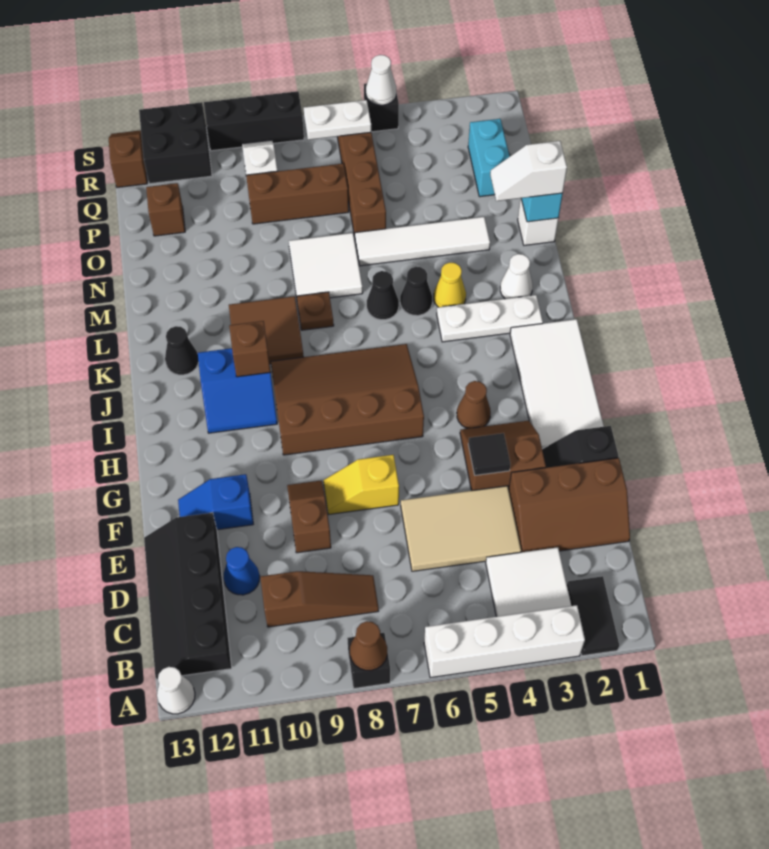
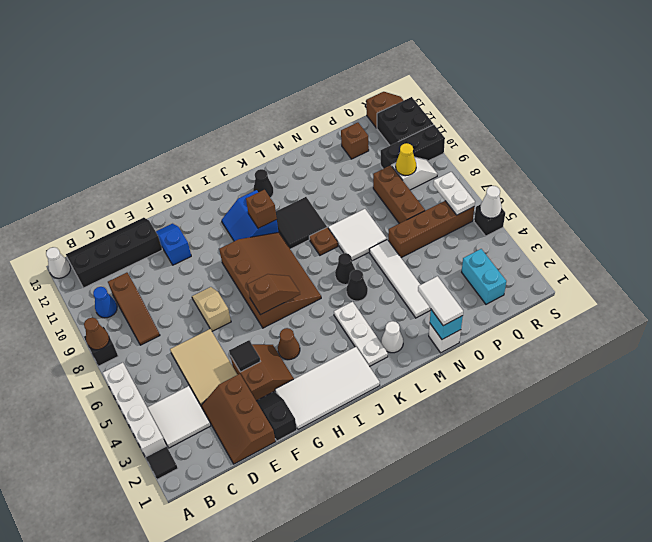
black tile A2:B2 level 1 -> black tile A2 level 1
blue cone D11 level 1 -> blue cone B10 level 1
brown slope E9:F9 level 1 top E -> brown slope H6:I6 level 2 top H
yellow slope F7:F8 level 1 top 7 -> tan slope F7:F8 level 1 top 7
brown tile K9:L10 level 1 -> black tile K9:L10 level 1
yellow cone L4 level 1 -> yellow cone Q9 level 2
white slope N1:N2 level 3 top 1 -> white tile N1:N2 level 3
cyan brick P2:Q2 level 1 -> cyan brick Q2:Q3 level 1
black brick S8:S10 level 1 -> black brick Q10:S10 level 1

